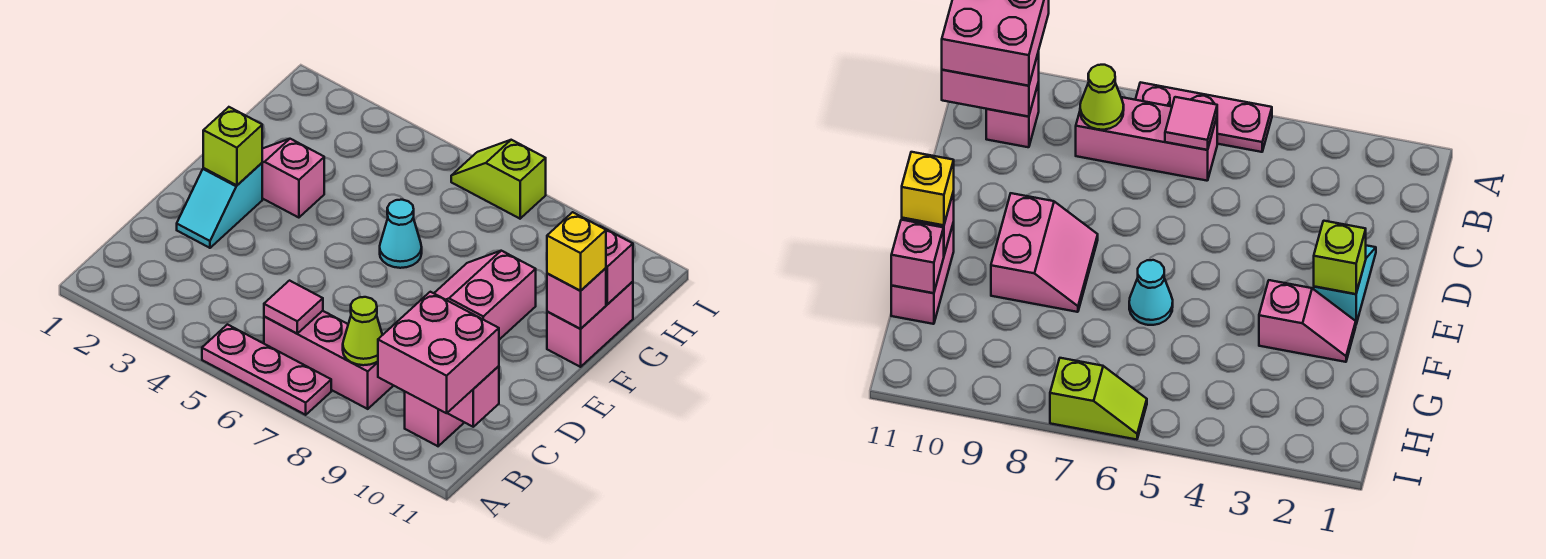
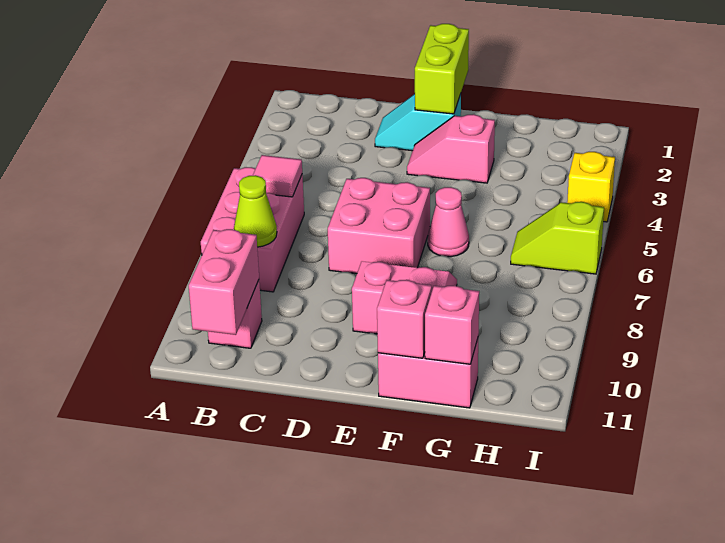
pink brick A10:B11 level 3 -> pink brick D6:E7 level 1
lime brick E2 level 2 -> lime brick E1:E2 level 2
pink slope F2:F3 level 1 top 3 -> pink slope E3:F3 level 1 top F
cyan cone F6 level 1 -> pink cone F6 level 1
yellow brick F11 level 3 -> yellow brick I4 level 1
lime slope I6:I7 level 1 top 7 -> lime slope H6:I6 level 1 top I

